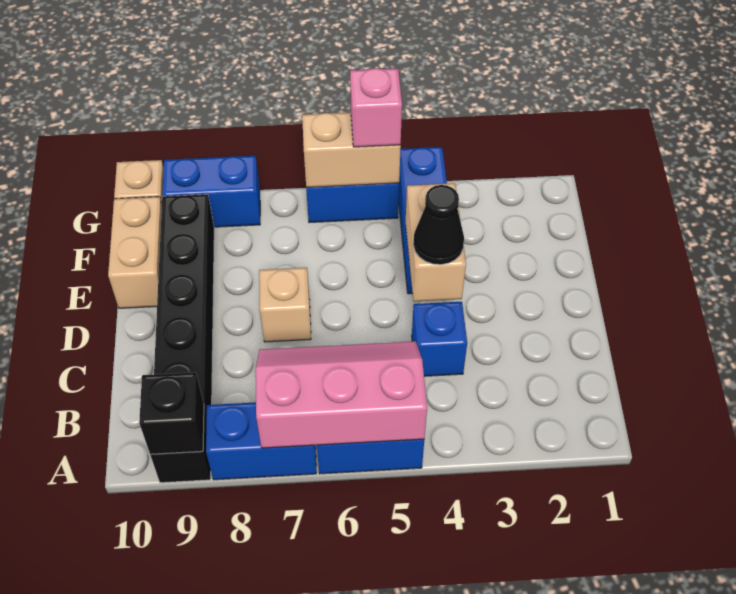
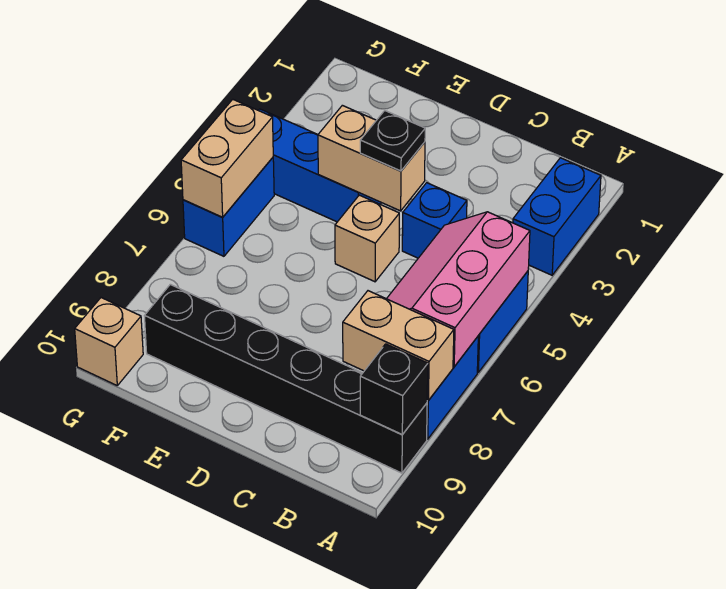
black cone D4 level 3 -> black plate D4 level 3
tan brick D7 level 1 -> tan brick D5 level 1
tan brick E10:F10 level 1 -> tan brick A8:B8 level 2
pink brick G5 level 3 -> none
blue brick G8:G9 level 1 -> blue brick A2:A3 level 1

